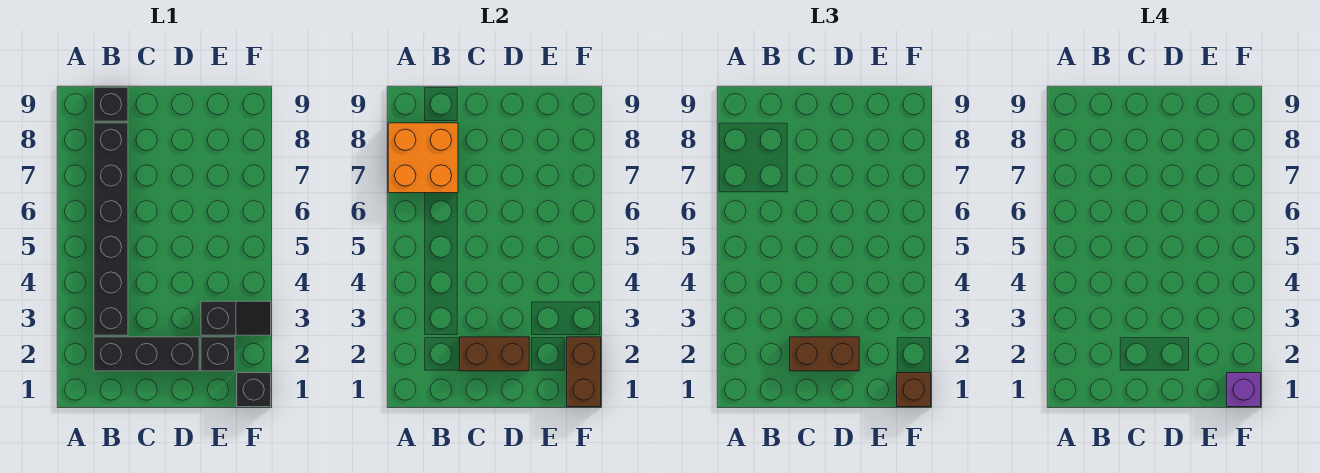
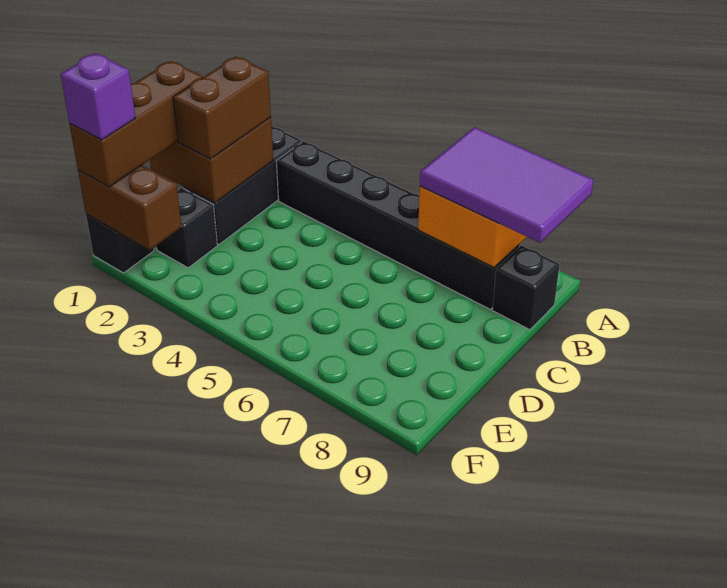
none -> purple tile A7:B9 level 3
brown brick C2:D2 level 2 -> brown brick C1:D2 level 2
black slope E3:F3 level 1 top E -> none
brown brick F1 level 3 -> brown brick D1:F1 level 3

